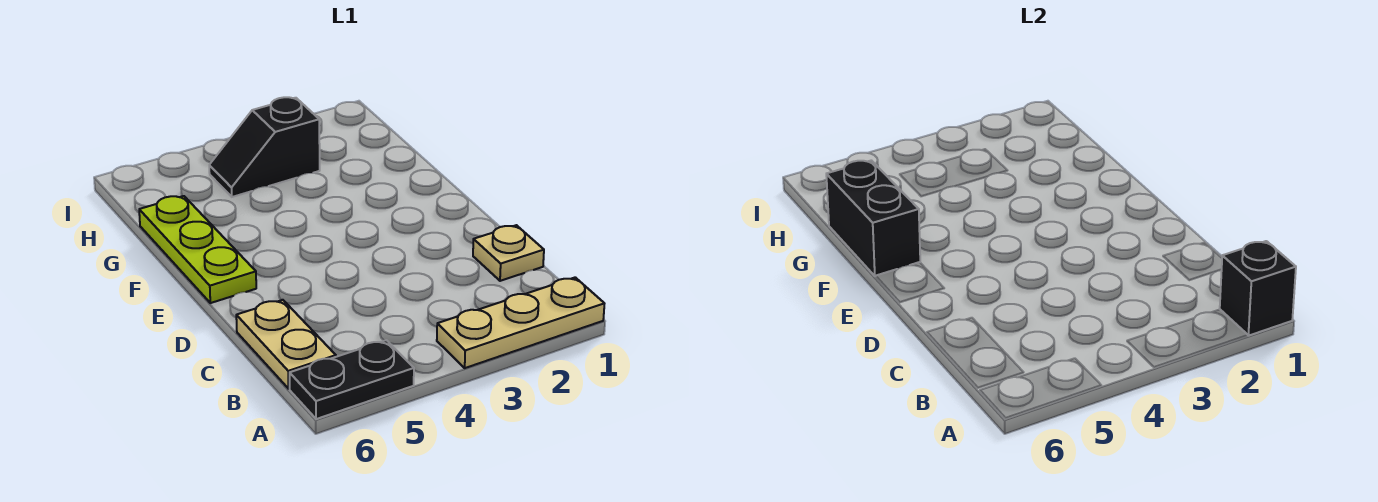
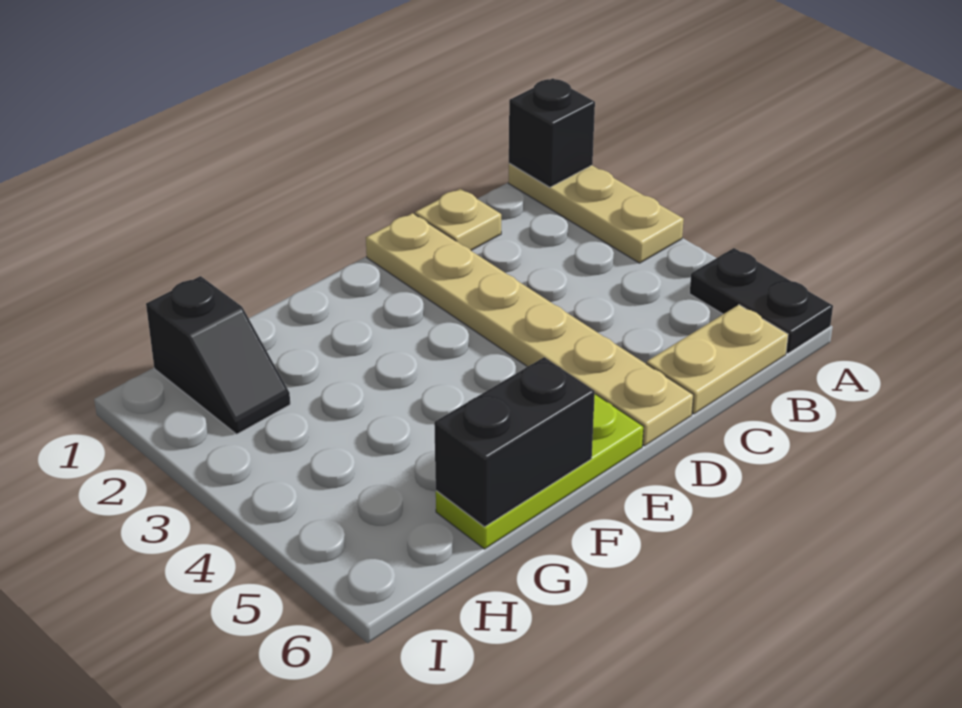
none -> tan plate D1:D6 level 1
black slope H3:H4 level 1 top 3 -> black slope H1:H2 level 1 top 1

